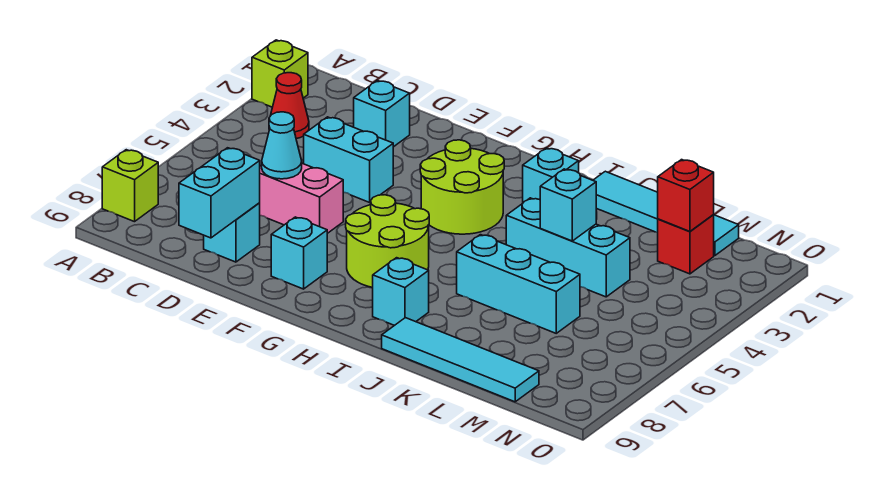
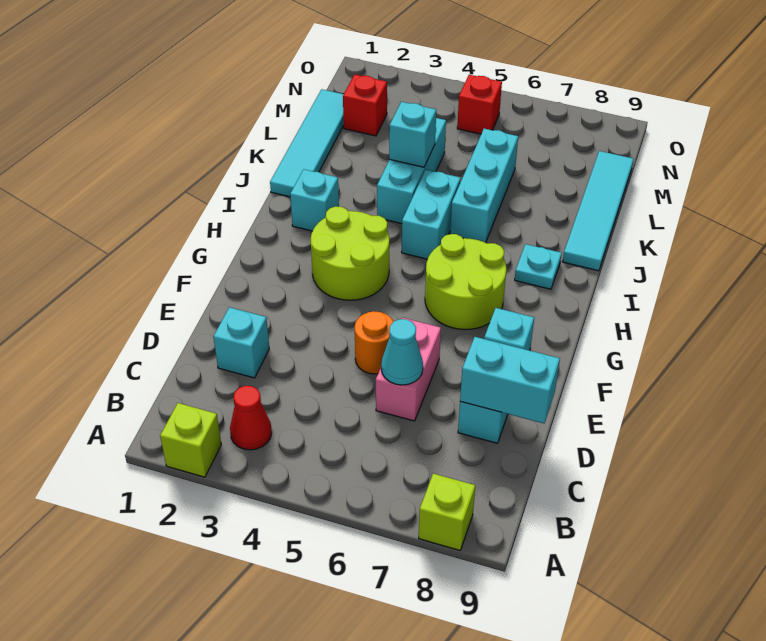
cyan brick D4:E4 level 1 -> cyan brick I5:J5 level 1
none -> orange round brick E5 level 1
cyan brick I8 level 1 -> cyan plate I8 level 1
red brick M2 level 2 -> red brick N5 level 1

